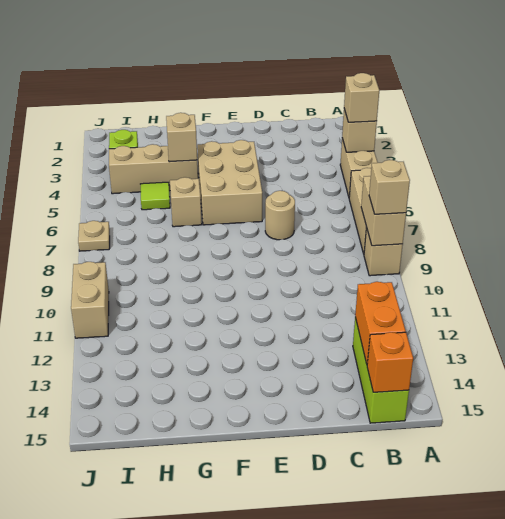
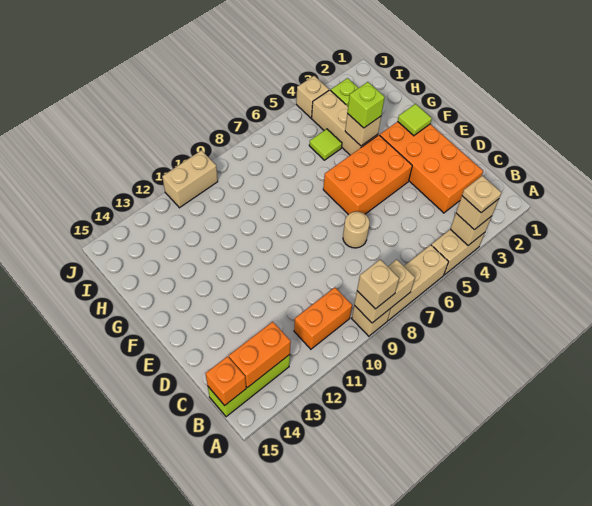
none -> orange brick B10:B11 level 1
none -> orange brick C2:F3 level 1
tan brick E4:F6 level 1 -> orange brick E4:F6 level 1
none -> lime tile F2 level 2
none -> lime brick G4 level 3
tan brick G6 level 1 -> tan brick J4 level 1
tan plate J7 level 1 -> tan plate A4 level 4

